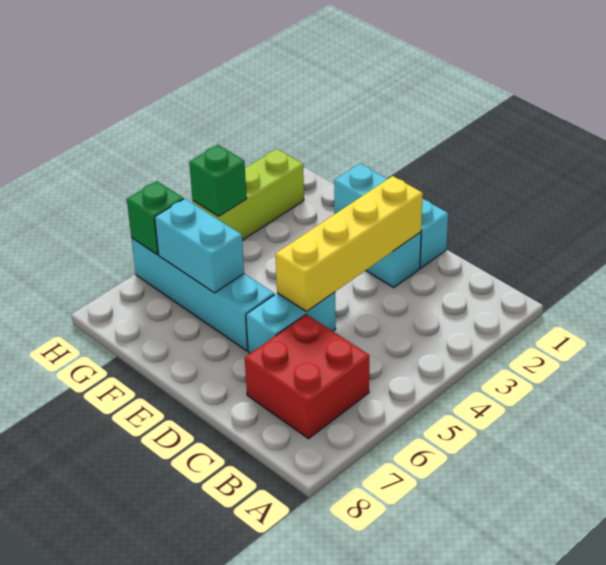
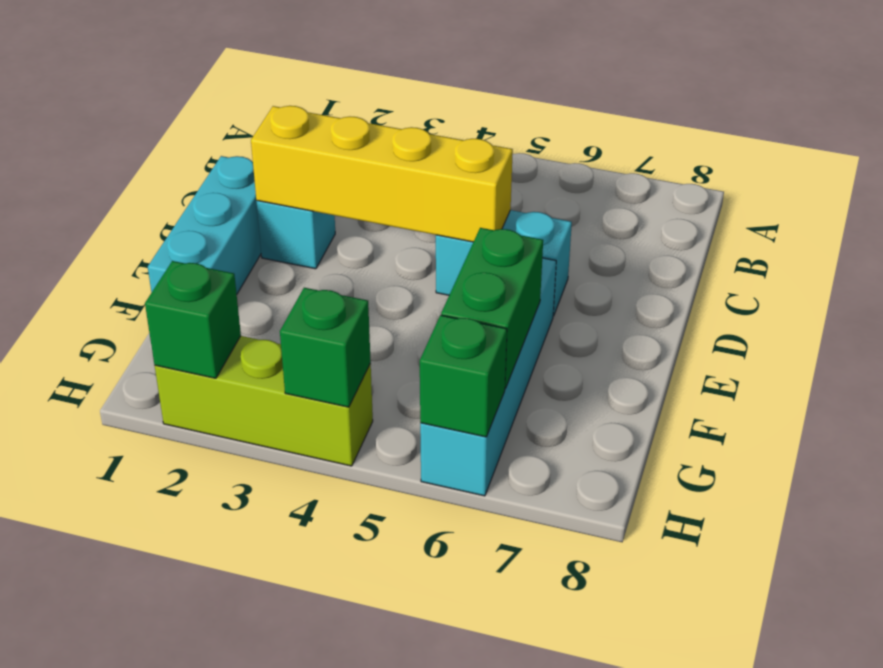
red brick B6:C7 level 1 -> none
cyan brick F6:G6 level 2 -> green brick F6:G6 level 2
none -> green brick H2 level 2

